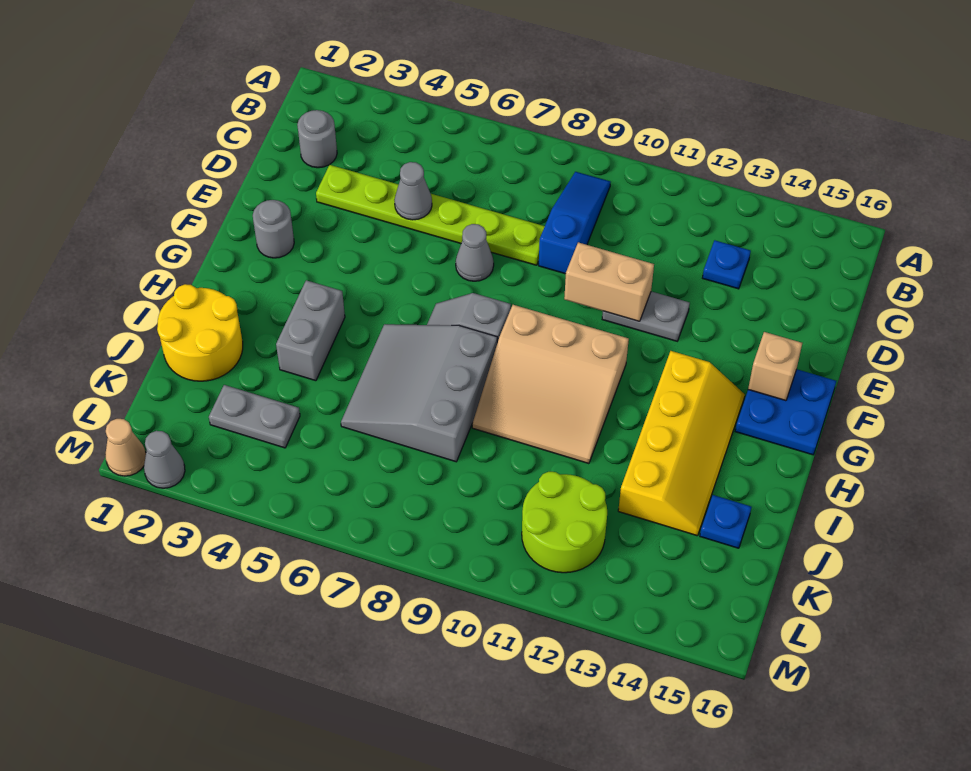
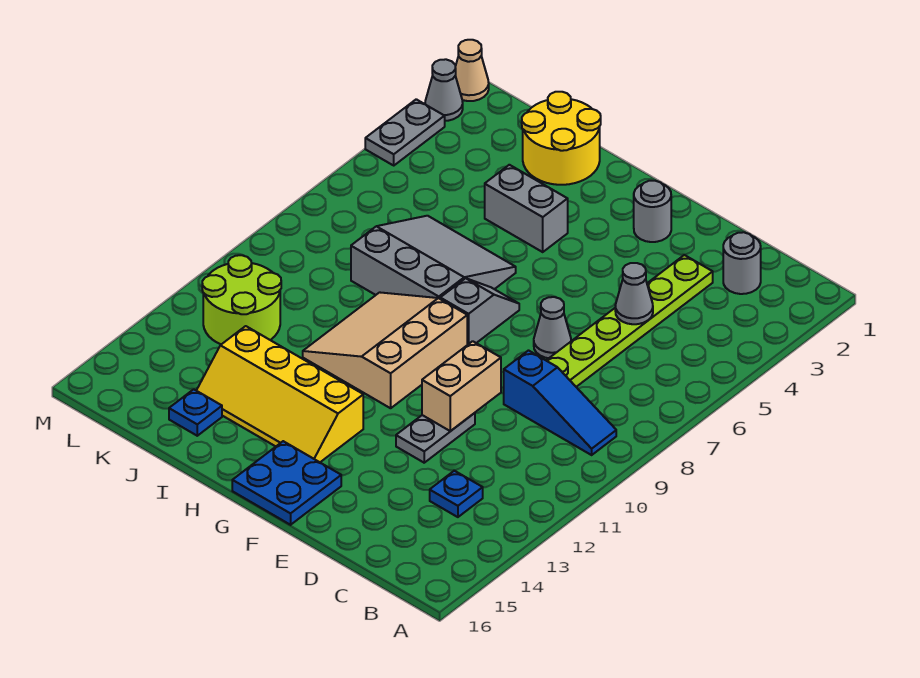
tan brick F15 level 2 -> none
grey plate K3:K4 level 1 -> grey plate M3:M4 level 1

